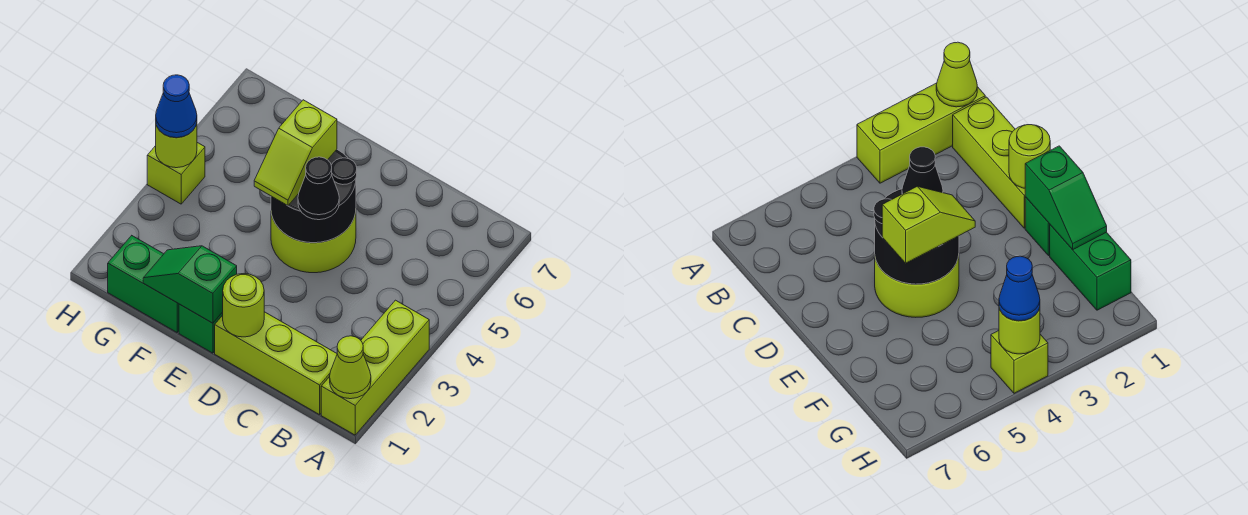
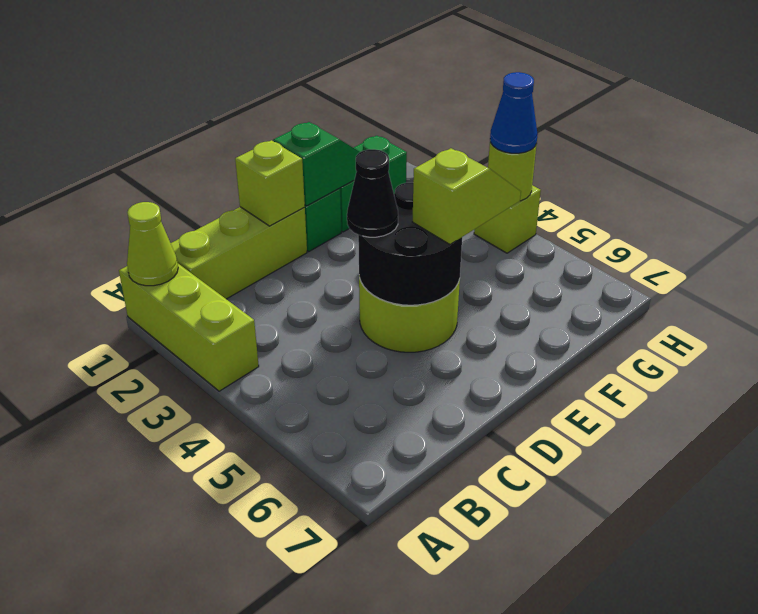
lime round brick D1 level 2 -> lime brick D1 level 2
lime slope E4:E5 level 3 top 5 -> lime slope E5:F5 level 3 top E

